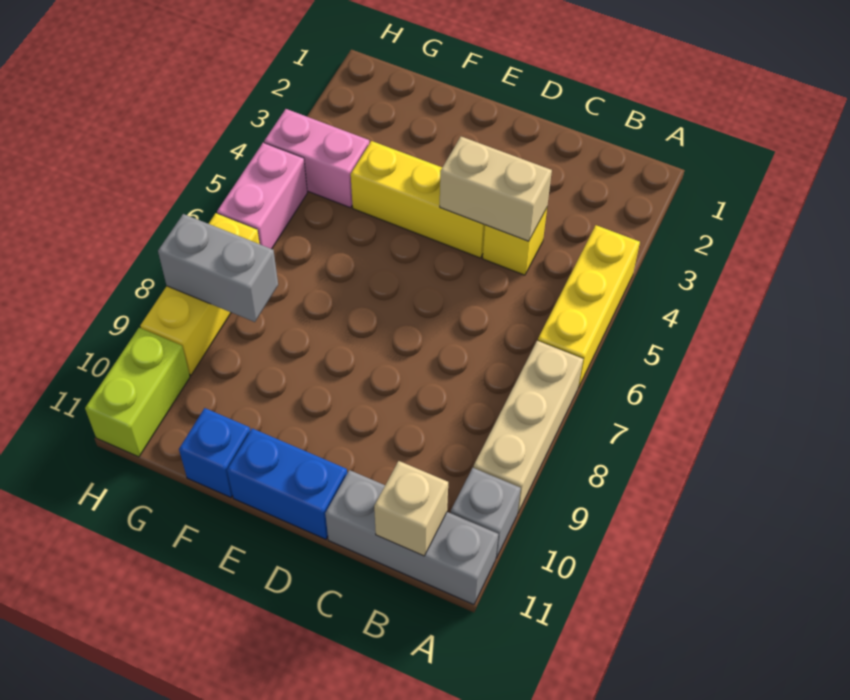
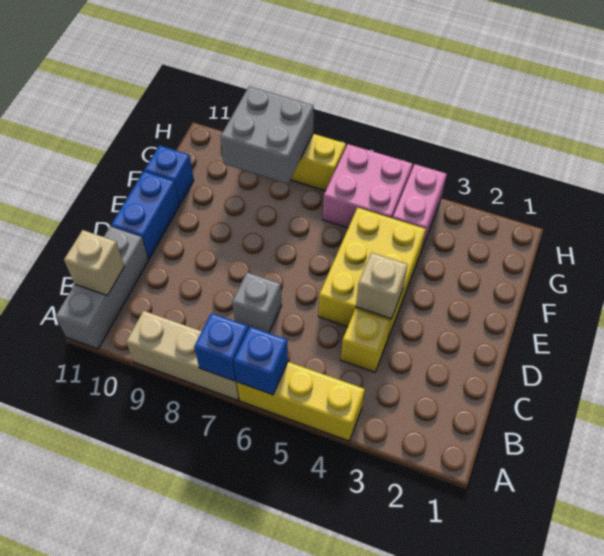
none -> blue brick A6 level 2
none -> blue brick A7 level 2
grey brick A10 level 1 -> grey brick C7 level 1
tan brick C4:D4 level 2 -> tan brick D4 level 2
yellow brick D4:F4 level 1 -> yellow brick D4:F5 level 1
grey brick G8:H8 level 2 -> grey brick G8:H9 level 2
pink brick H5:H6 level 1 -> pink brick G5:H6 level 1
lime brick H10:H11 level 1 -> none

